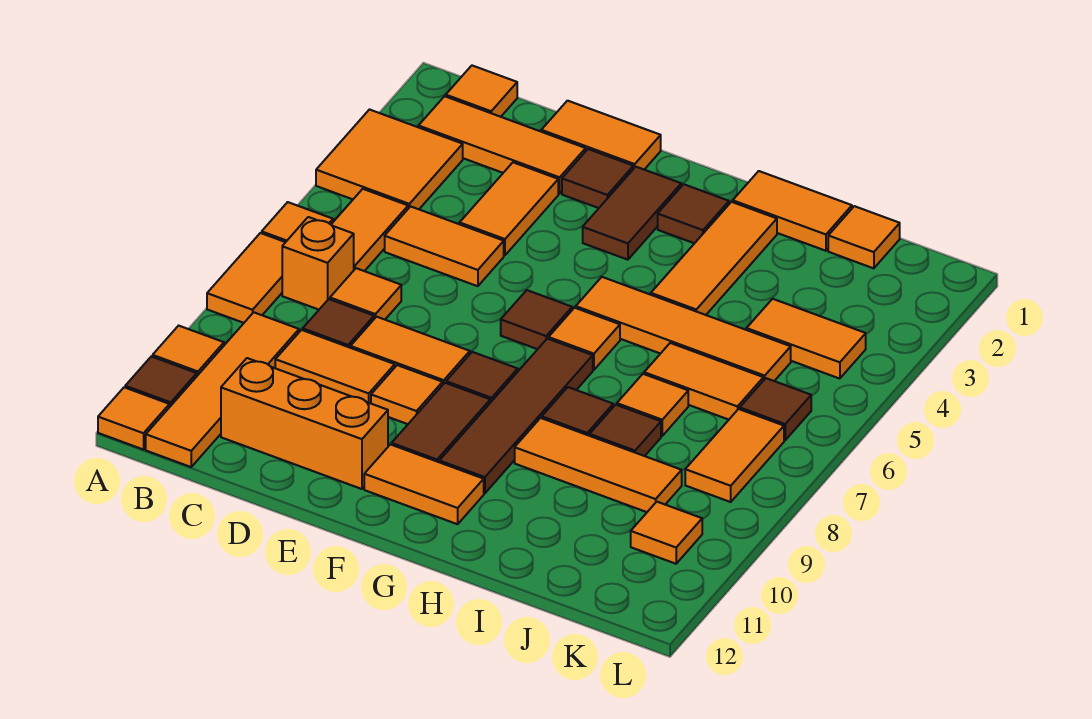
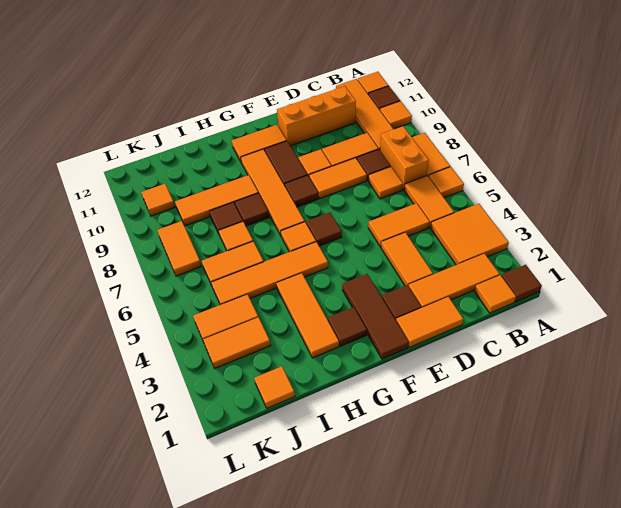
orange brick B7 level 1 -> orange brick B7:B8 level 1
brown tile F2:F3 level 1 -> brown tile F1:F3 level 1
brown tile G7:G10 level 1 -> orange tile G7:G10 level 1
orange tile H1:I1 level 1 -> orange tile J3:K3 level 1
brown tile K6 level 1 -> brown tile A1 level 1

